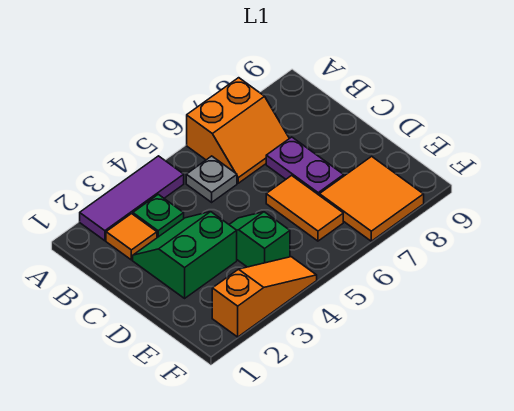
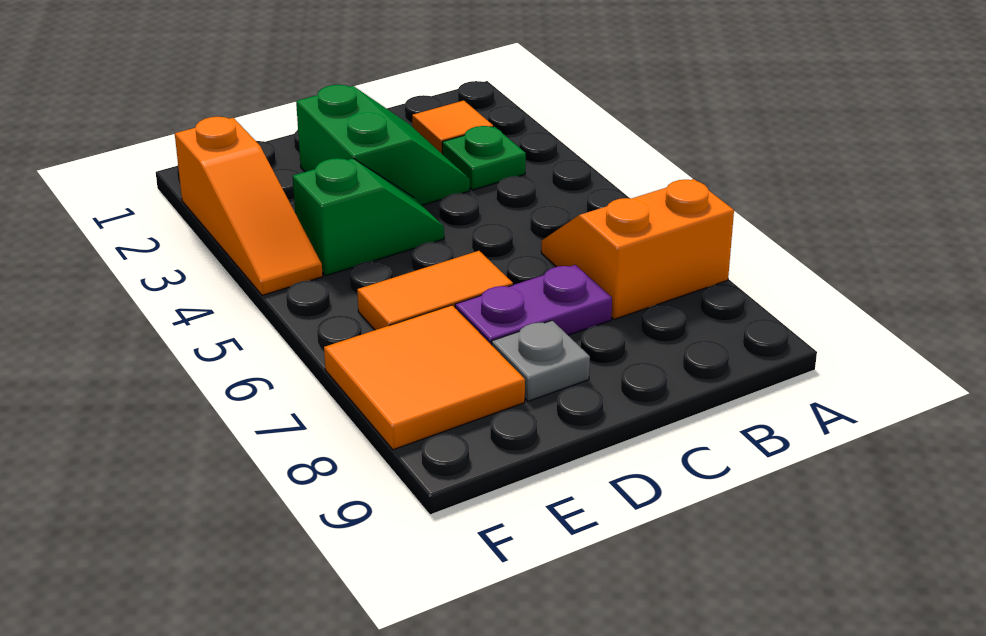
purple tile A2:A4 level 1 -> none
orange slope A6:B7 level 1 top A -> orange slope A6:B7 level 1 top 7
grey plate B5 level 1 -> grey plate D8 level 1

